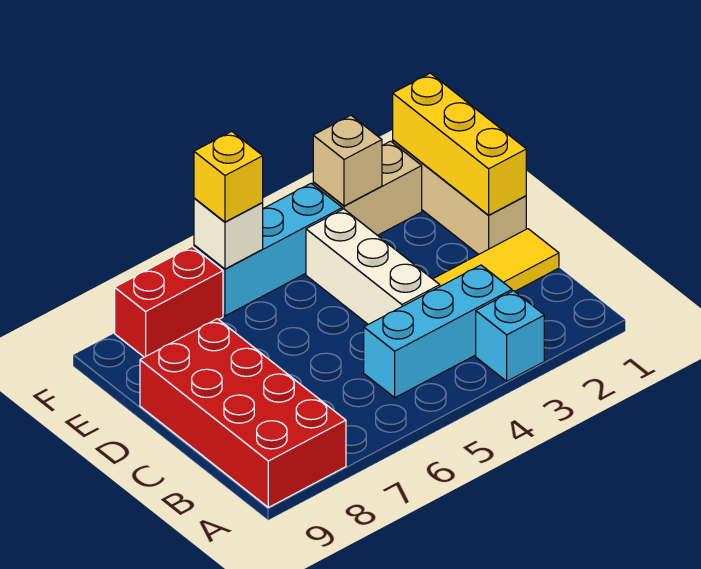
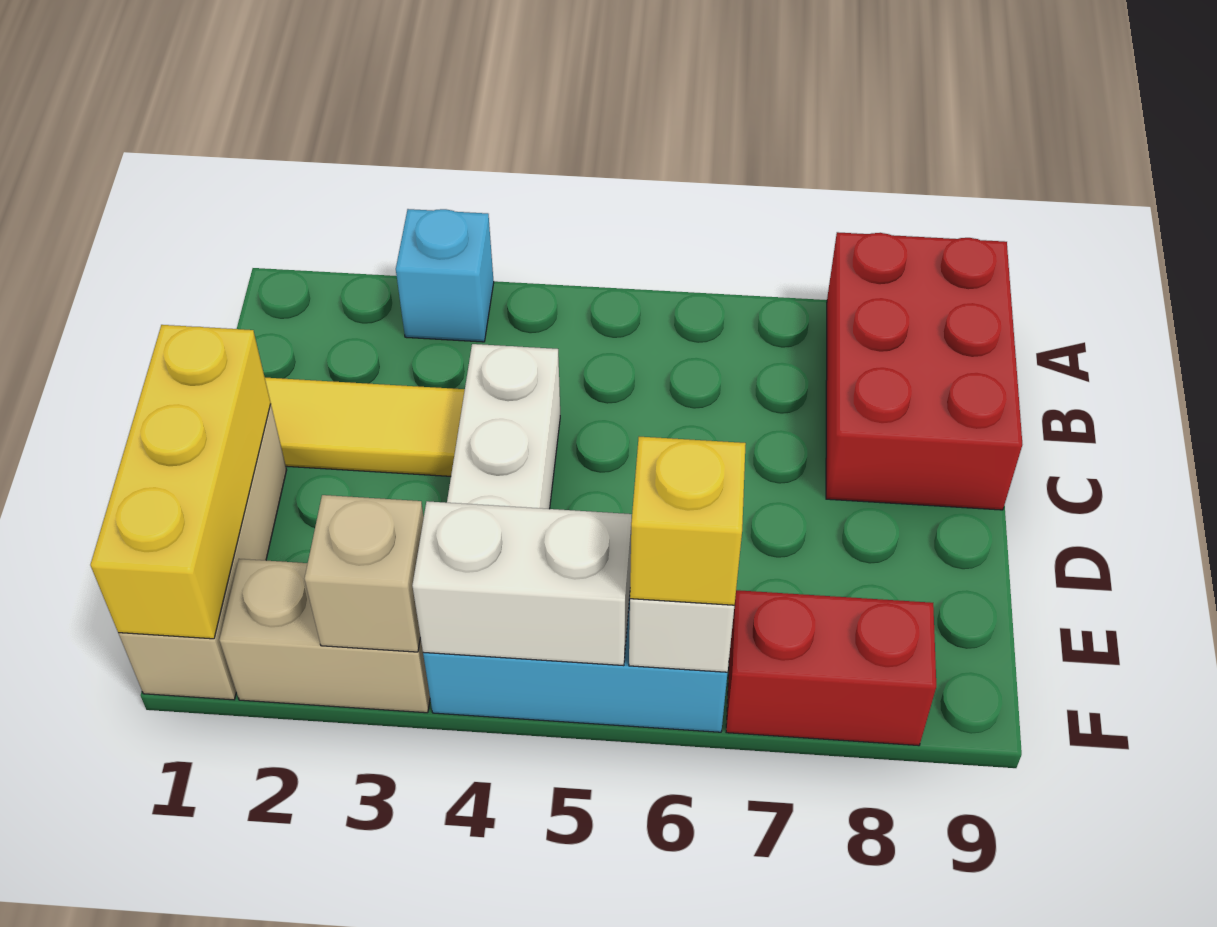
red brick A8:D9 level 1 -> red brick A8:C9 level 1
cyan brick B3:B5 level 1 -> none
none -> white brick F4:F5 level 2

